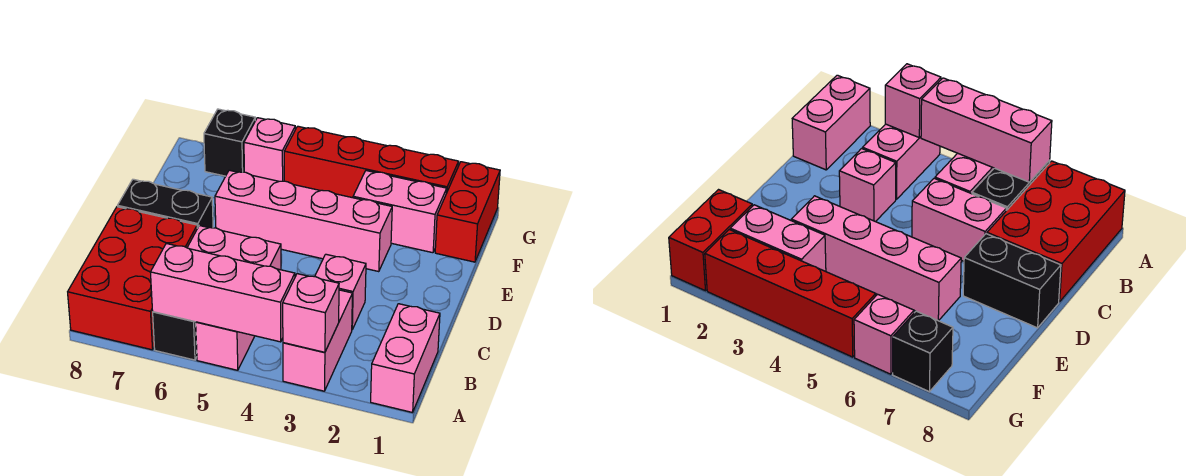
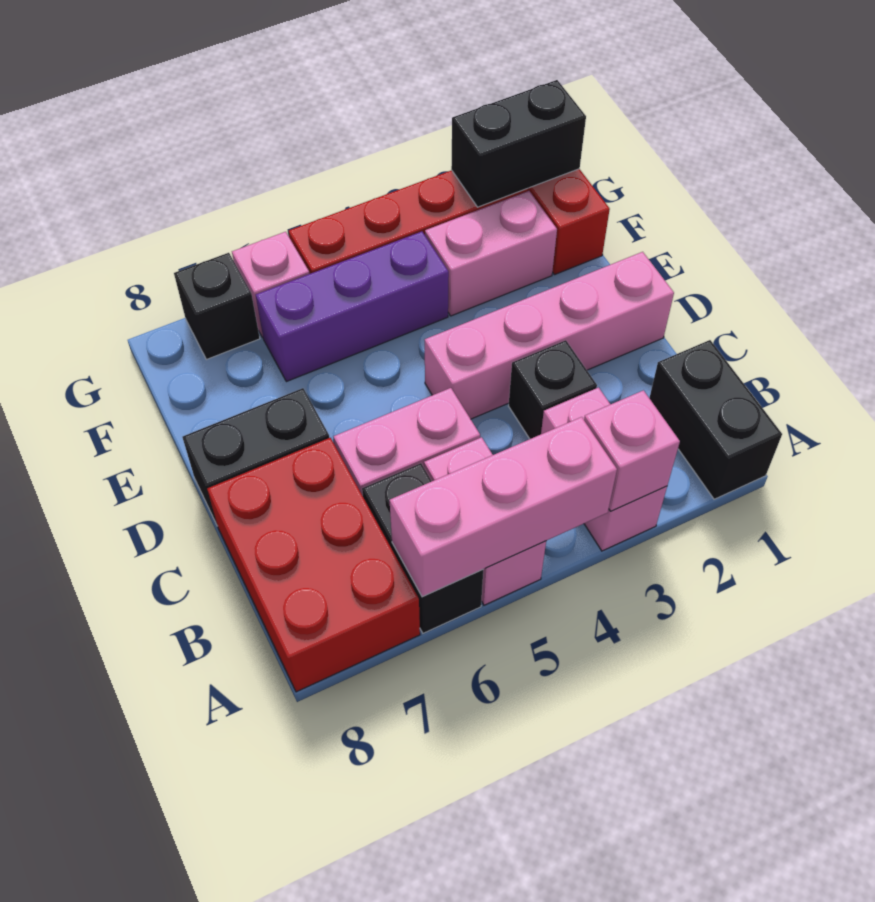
pink brick A1:B1 level 1 -> black brick A1:B1 level 1
pink brick C3 level 1 -> black brick C3 level 1
pink brick E3:E6 level 1 -> pink brick D1:D4 level 1
none -> purple brick F4:F6 level 1
none -> black brick G1:G2 level 2

